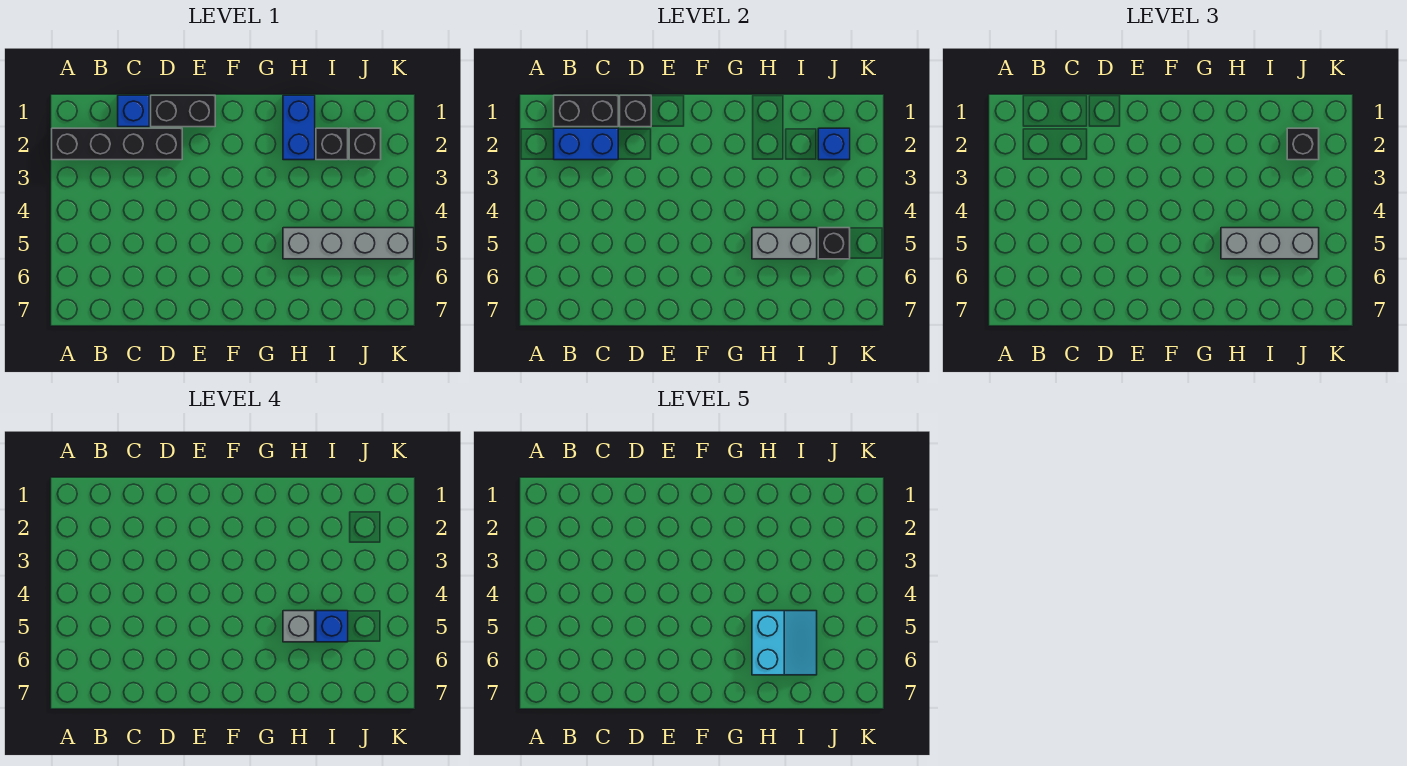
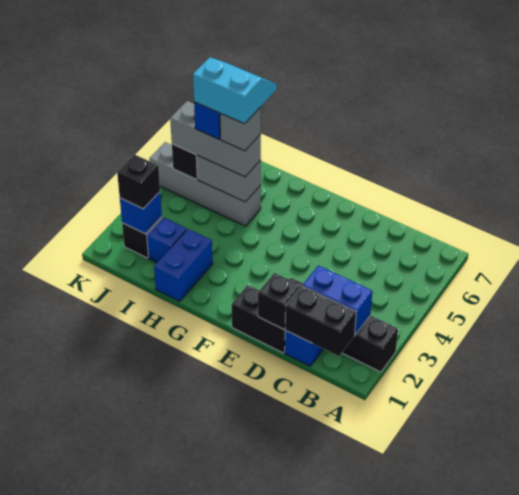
cyan slope H5:I6 level 5 top H -> cyan slope H5:I6 level 5 top 5
black brick I2 level 1 -> blue brick I2 level 1

